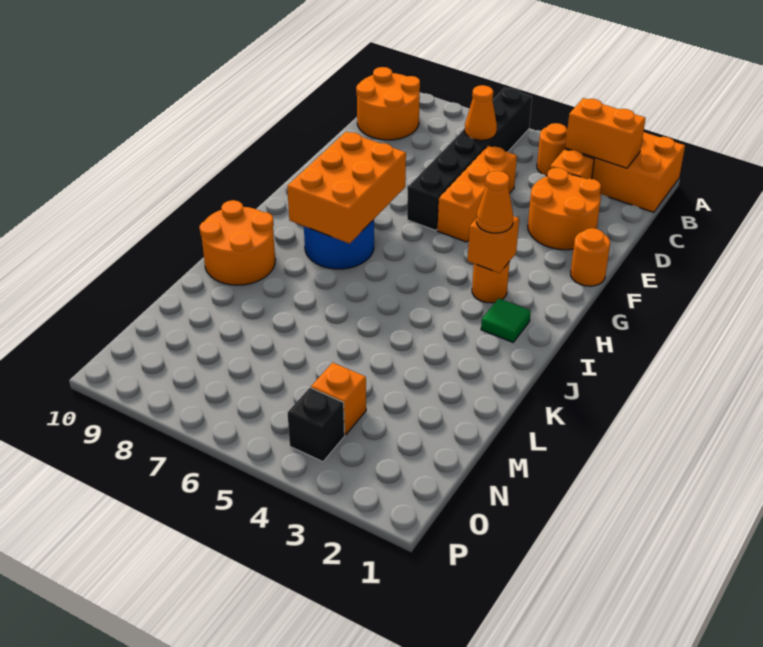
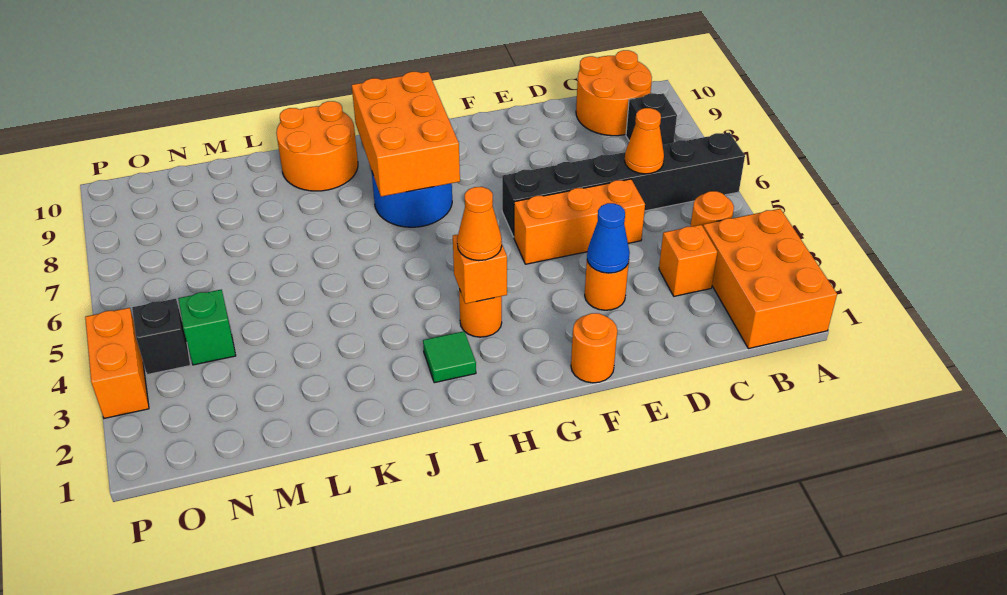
orange brick B2:B3 level 2 -> orange brick P3:P4 level 1
none -> black brick B8 level 1
orange round brick D2:E3 level 1 -> orange round brick E3 level 1
none -> blue cone E3 level 2
orange brick G7:I8 level 2 -> orange brick H7:I9 level 2
orange brick N4 level 1 -> green brick N4 level 1

